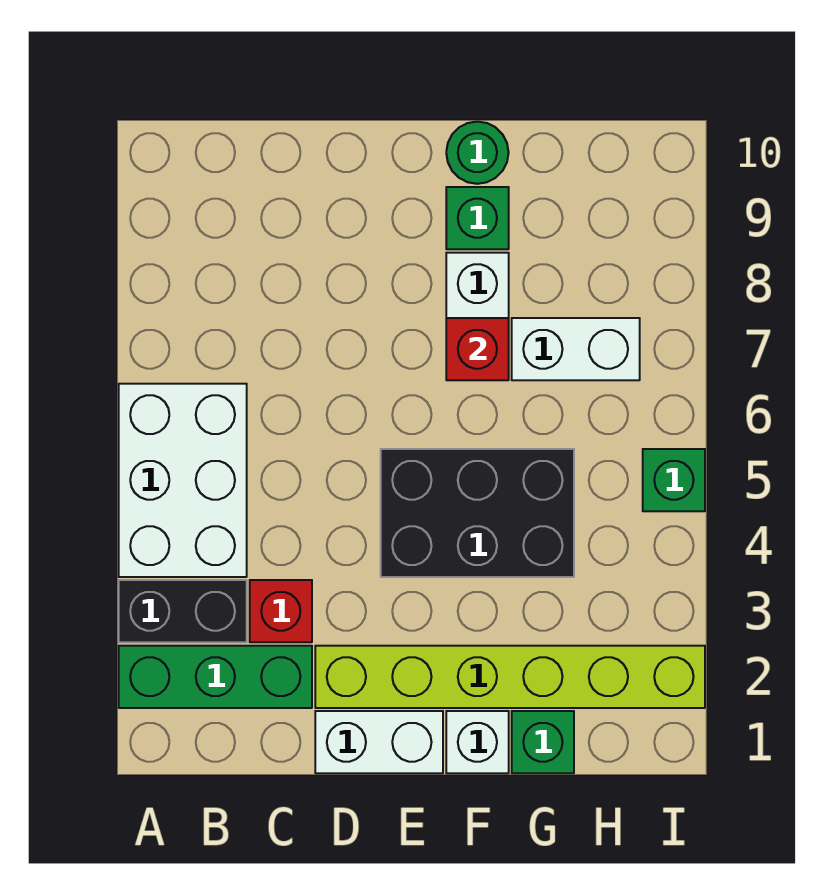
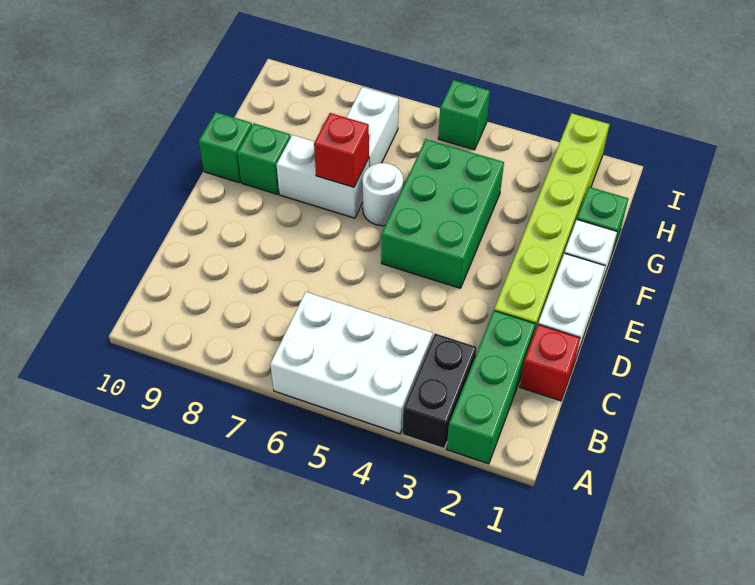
red brick C3 level 1 -> red brick C1 level 1
black brick E4:G5 level 1 -> green brick E4:G5 level 1
none -> white round brick F6 level 1
green round brick F10 level 1 -> green brick F10 level 1

